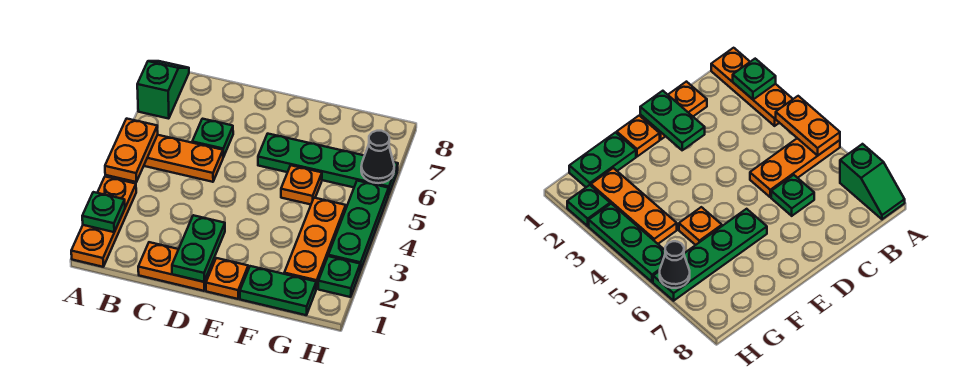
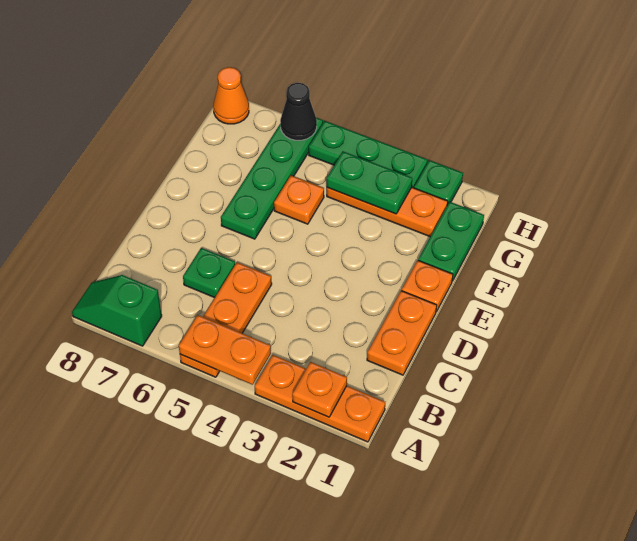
green plate A2 level 2 -> orange plate A2 level 2
green plate D1:D2 level 2 -> green plate G3:G4 level 2
none -> orange cone H8 level 1

